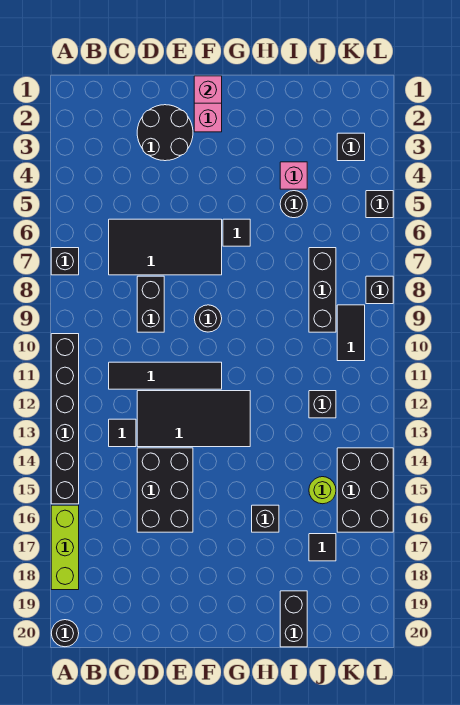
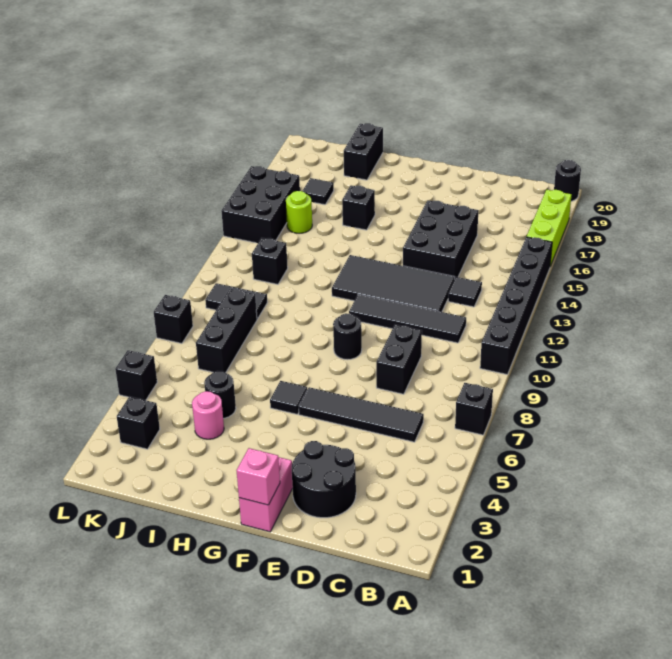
black tile C6:F7 level 1 -> black tile C6:F6 level 1
pink brick I4 level 1 -> pink round brick I4 level 1
black tile K9:K10 level 1 -> black tile J10:K10 level 1

